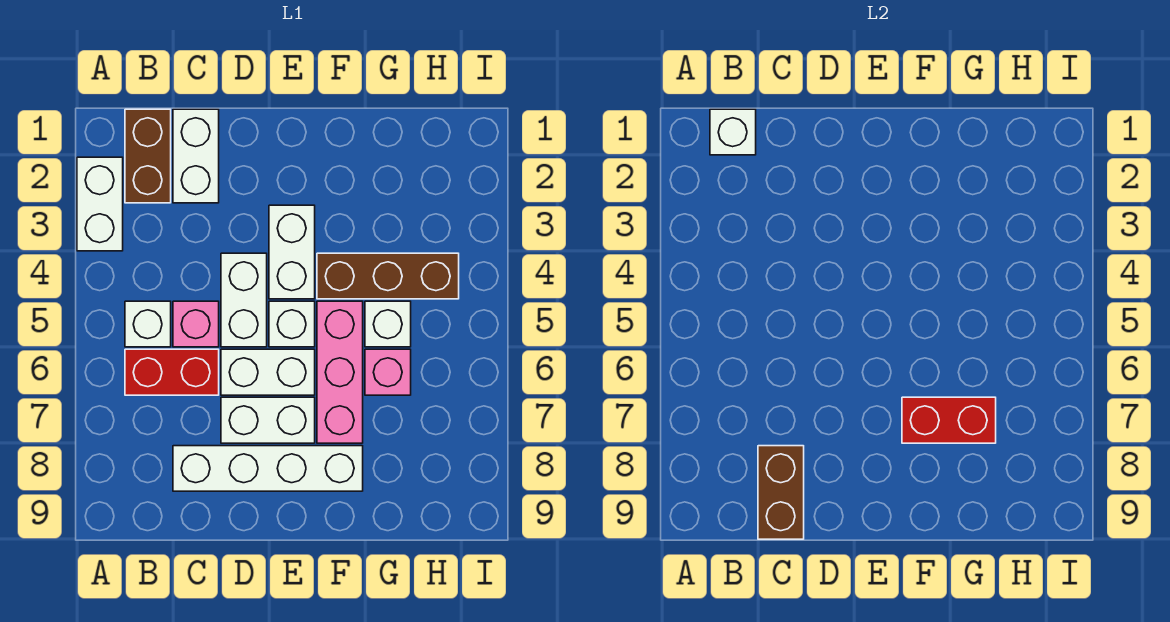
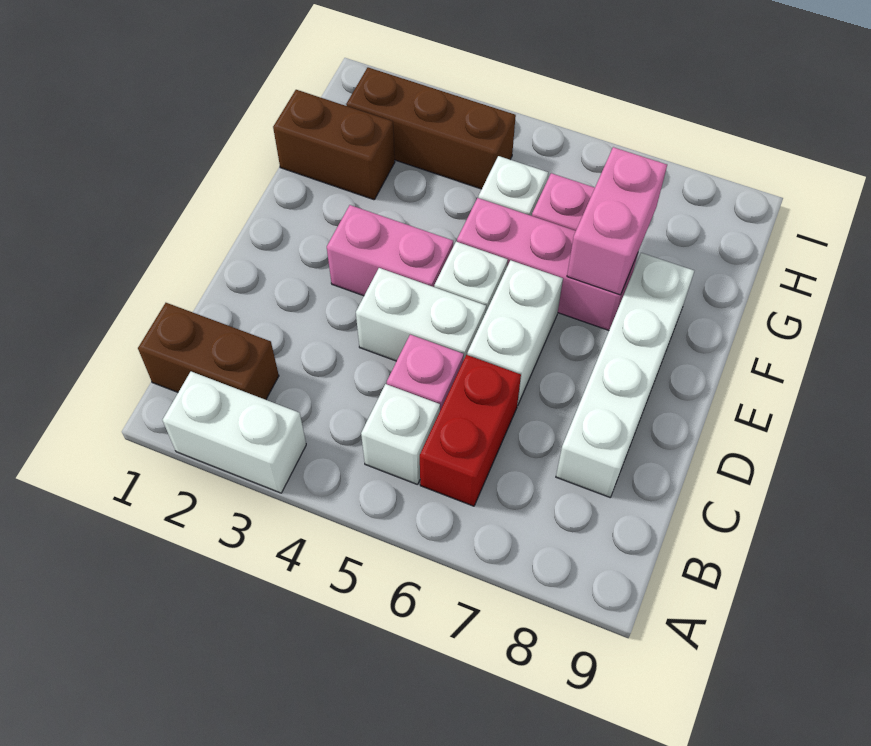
white brick B1 level 2 -> none
white brick C1:C2 level 1 -> none
brown brick C8:C9 level 2 -> brown brick G1:G2 level 1
white brick D7:E7 level 1 -> none
white brick E3:E4 level 1 -> pink brick E3:E4 level 1
brown brick F4:H4 level 1 -> brown brick H2:H4 level 1
red brick F7:G7 level 2 -> pink brick F7:G7 level 2

